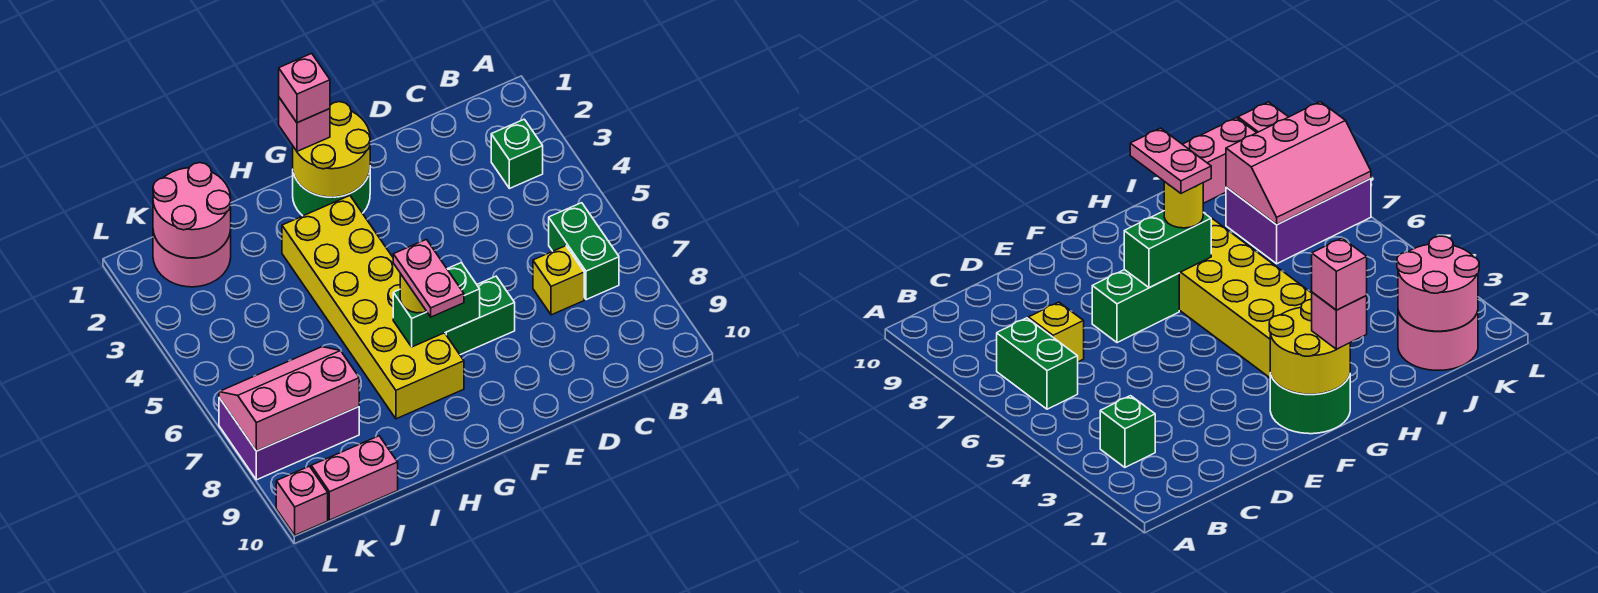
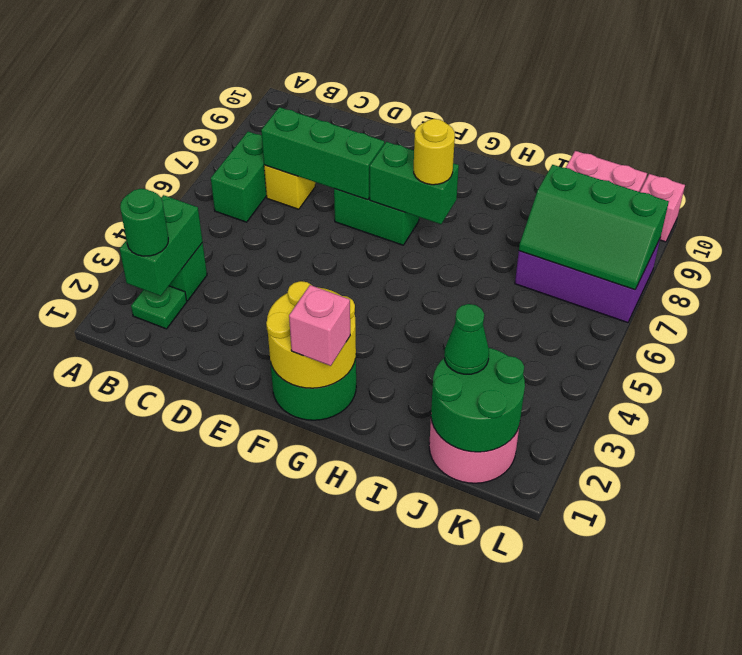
none -> green plate B2 level 1
none -> green brick B2:B3 level 2
none -> green round brick B2 level 3
none -> green brick C7:E7 level 2
pink brick G1 level 4 -> none
yellow brick G3:H8 level 1 -> none
pink plate G7:G8 level 4 -> none
pink round brick J1:K2 level 2 -> green round brick J1:K2 level 2
none -> green cone J2 level 3
pink slope J7:L8 level 2 top 8 -> green slope J7:L8 level 2 top 8

